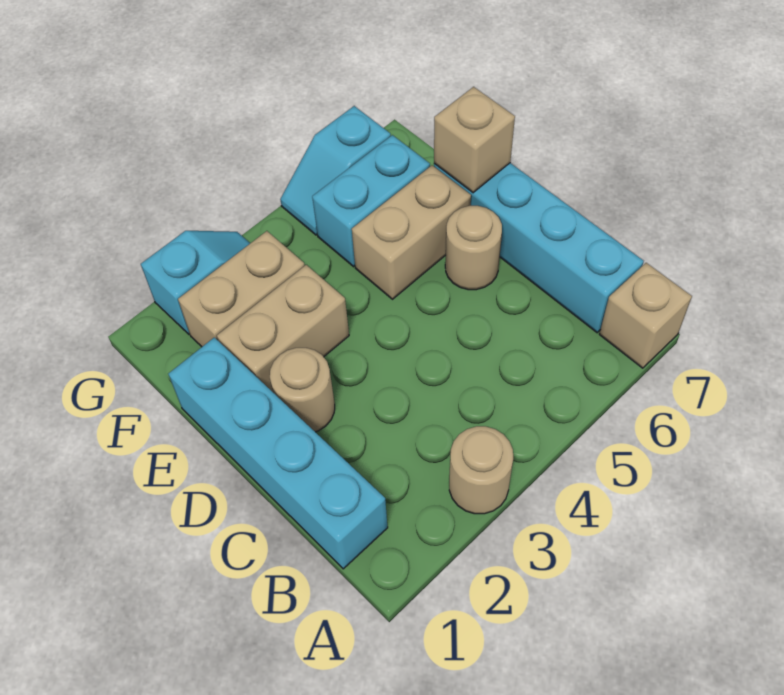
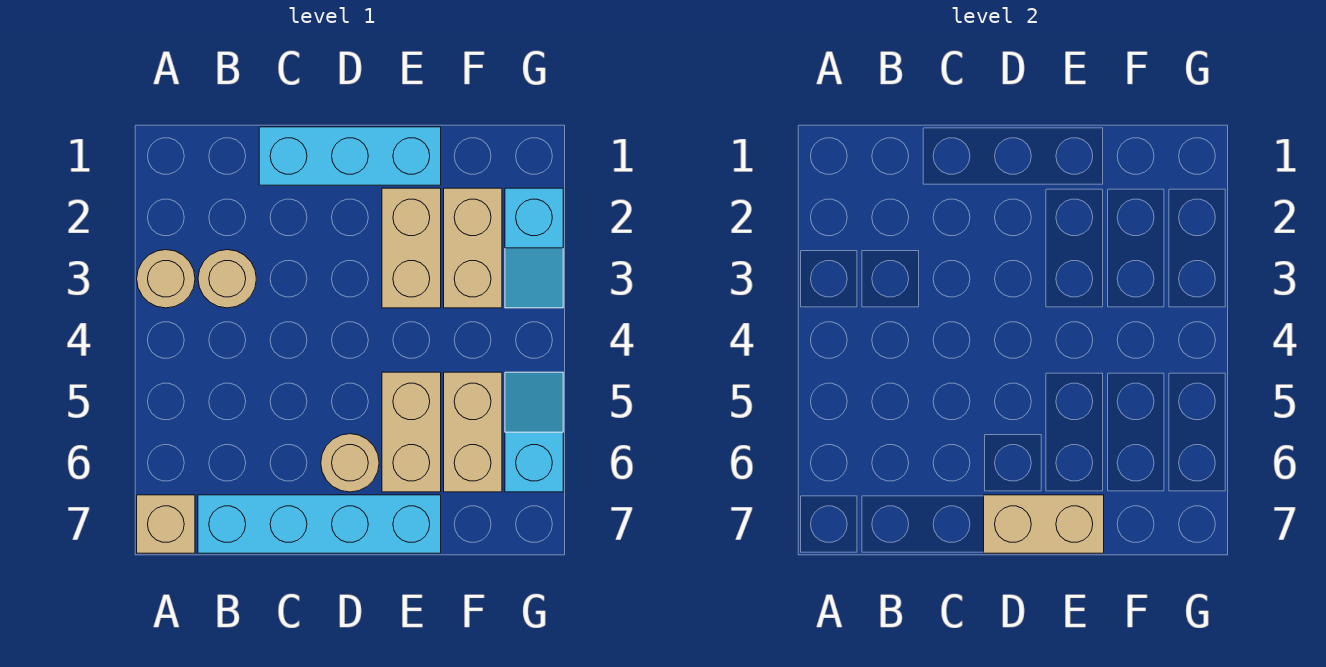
cyan brick B1:E1 level 1 -> cyan brick C1:E1 level 1
tan round brick D2 level 1 -> tan round brick B3 level 1
tan brick E7 level 2 -> tan brick D7:E7 level 2
cyan brick F5:F6 level 1 -> tan brick F5:F6 level 1

